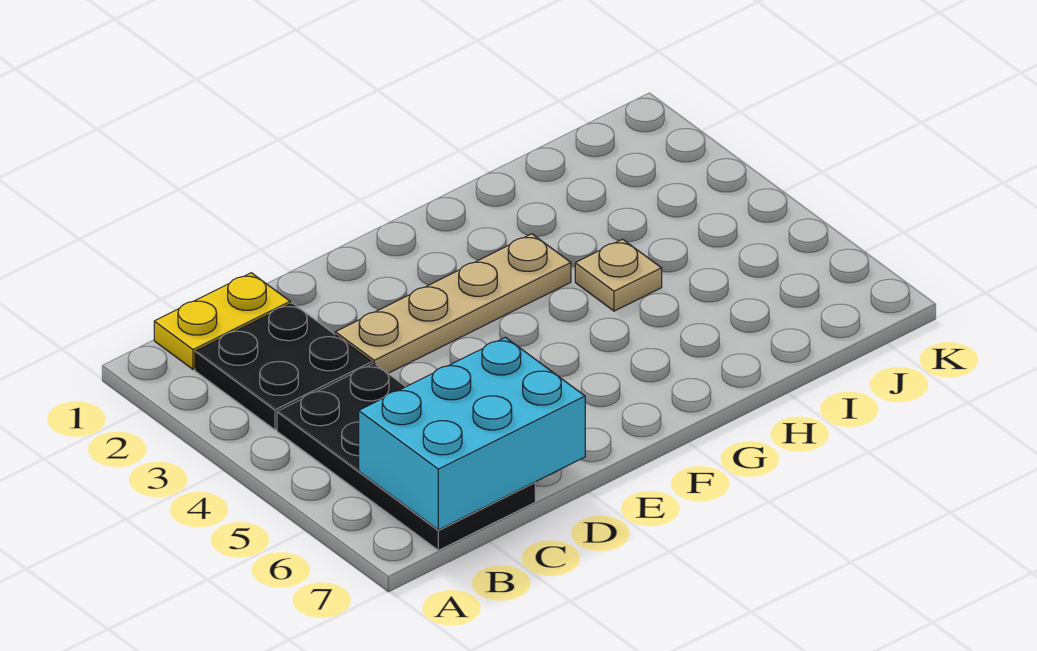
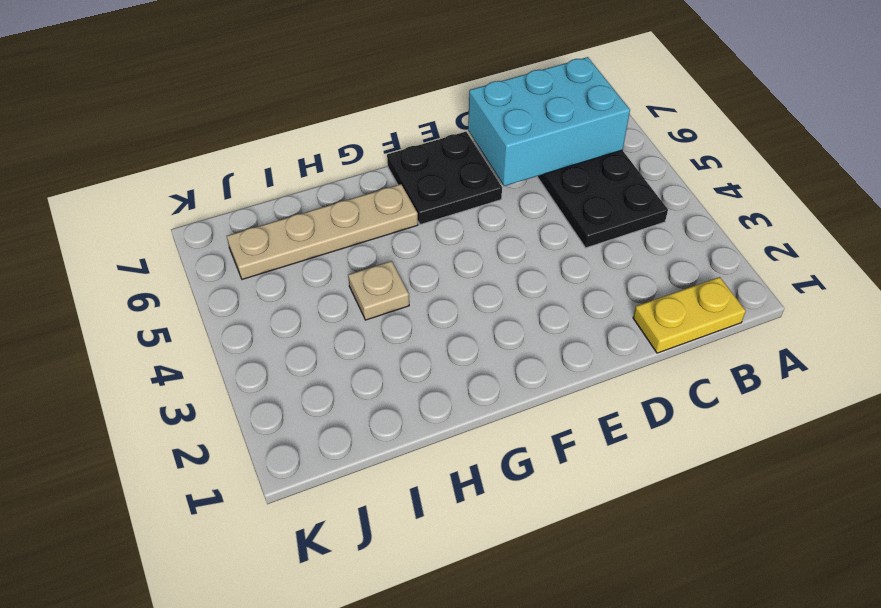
black plate B2:C3 level 1 -> black plate E6:F7 level 1
tan plate D3:G3 level 1 -> tan plate G6:J6 level 1

